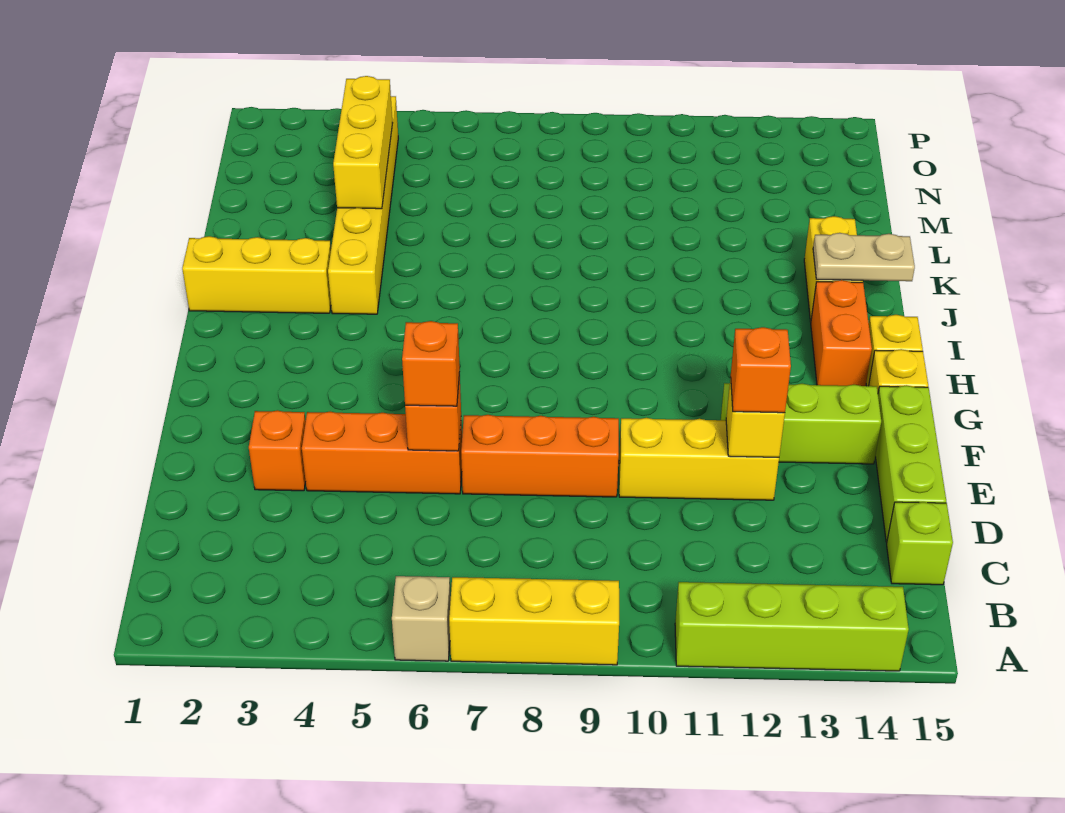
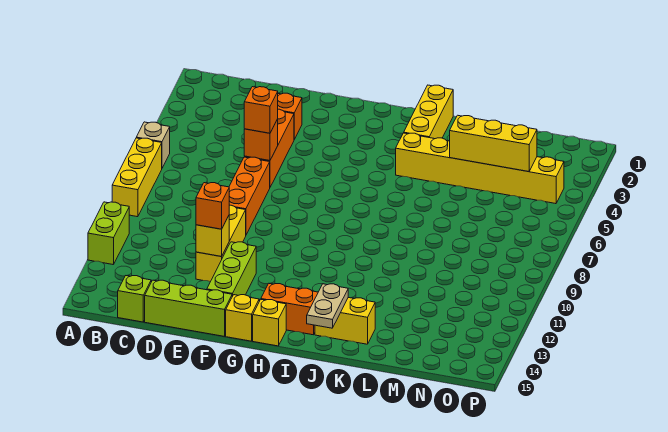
lime brick A11:A14 level 1 -> lime brick A11:A12 level 1

